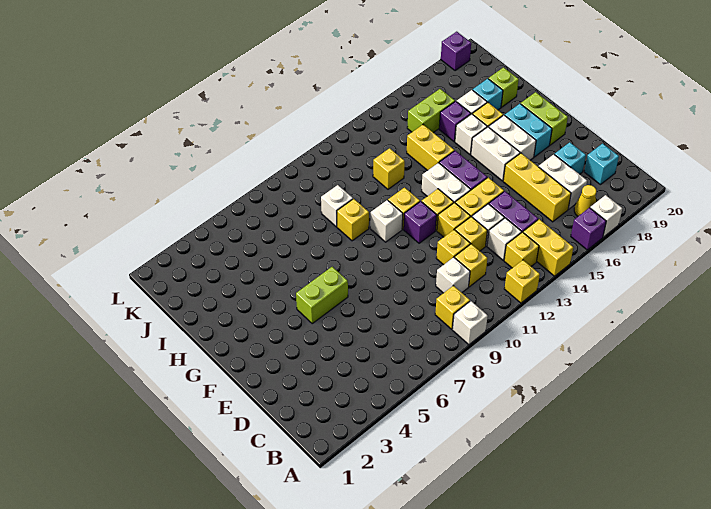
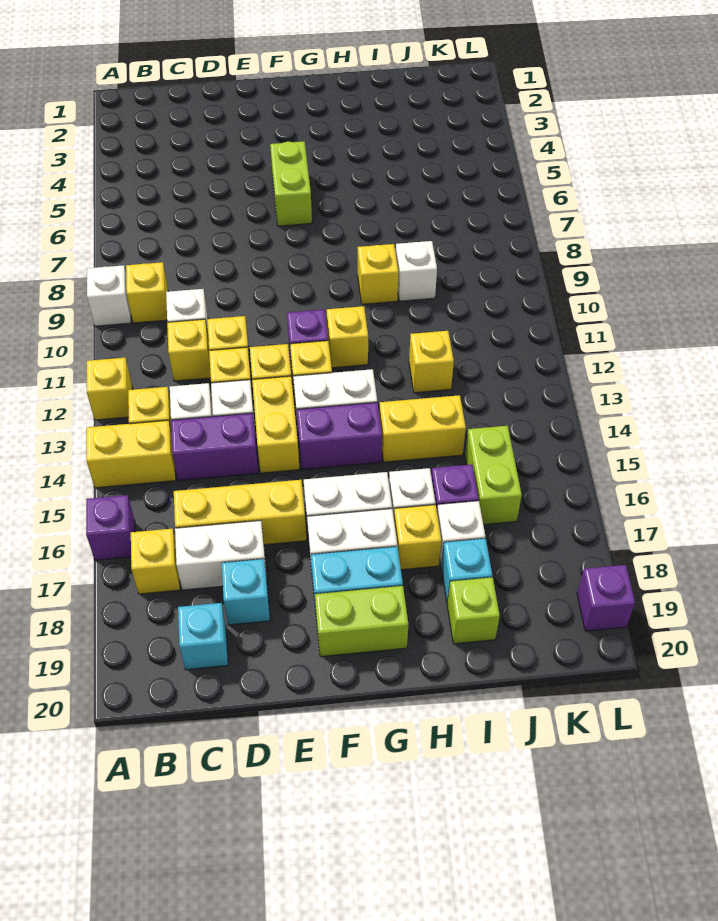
white brick A17 level 1 -> none
yellow cone B17 level 1 -> yellow brick B17 level 1
white brick G10 level 1 -> none

